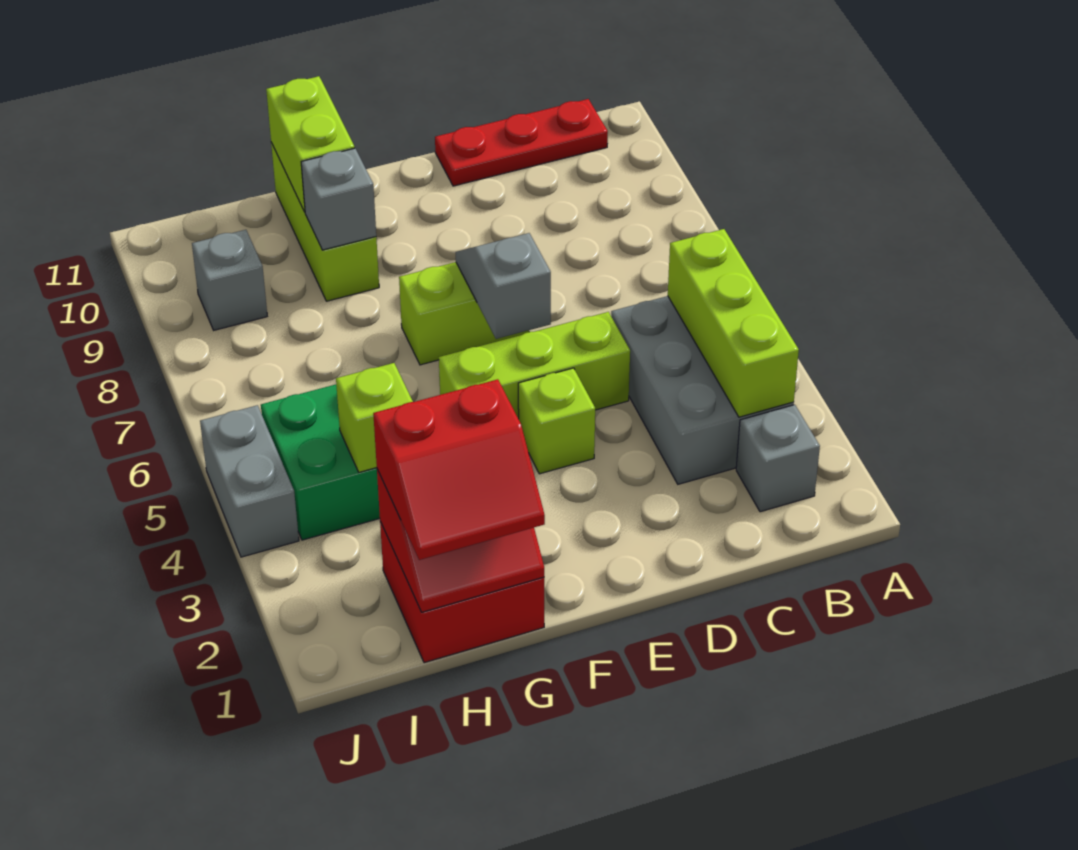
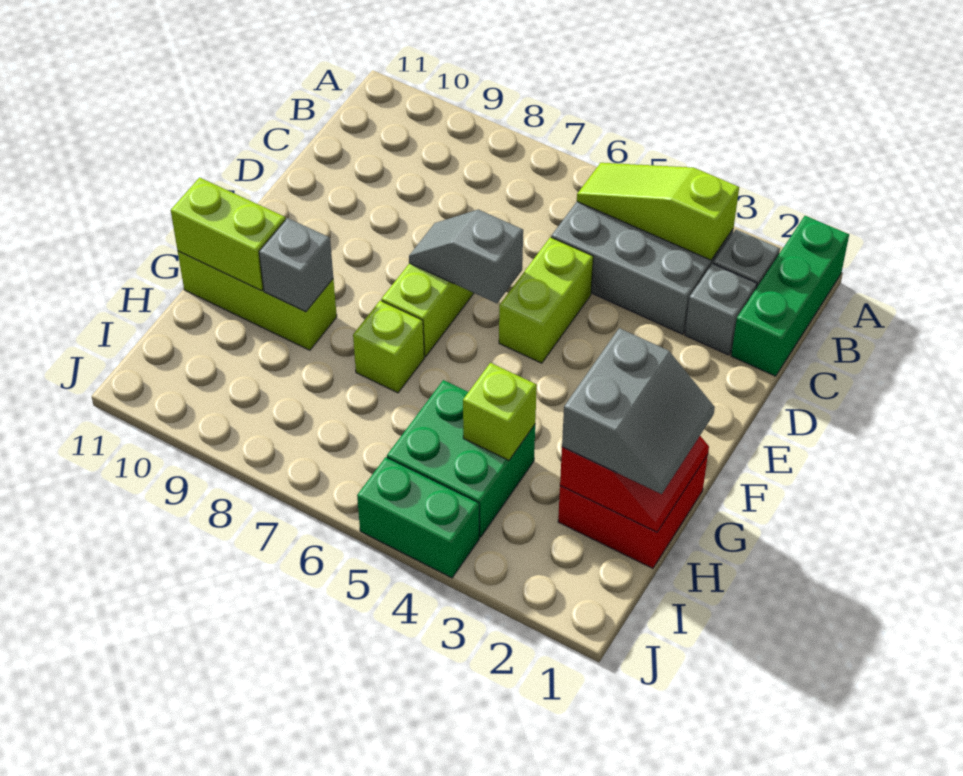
none -> green brick A1:C1 level 1
lime brick B3:B5 level 2 -> lime slope B3:B5 level 2 top 3
red plate B11:D11 level 1 -> none
lime brick D5:F5 level 1 -> lime brick D5:E5 level 1
lime brick E4 level 1 -> lime brick G7 level 1
red slope G1:H2 level 3 top 2 -> grey slope G1:H2 level 3 top 2
grey brick I9 level 1 -> grey brick C2 level 1
grey brick J4:J5 level 1 -> green brick J4:J5 level 1

